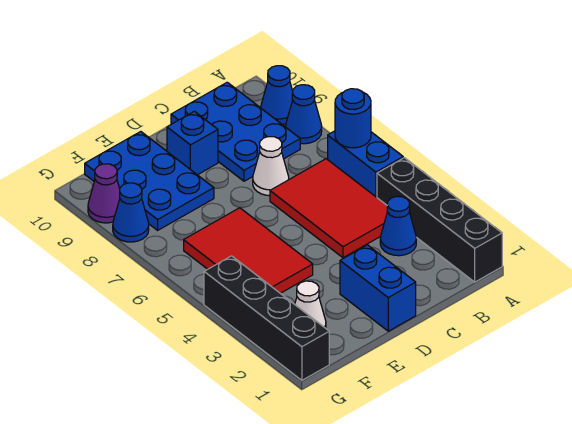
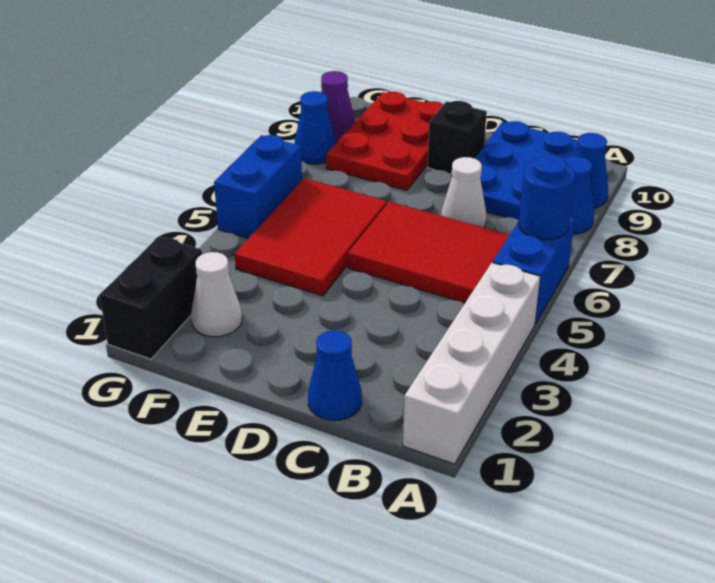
black brick A1:A4 level 1 -> white brick A1:A4 level 1
blue cone B3 level 1 -> blue cone C1 level 1
red tile B4:C6 level 1 -> red tile B5:D6 level 1
blue brick D1:D2 level 1 -> blue brick G5:G6 level 1
blue brick D9 level 1 -> black brick D9 level 1
blue plate E8:F10 level 1 -> red plate E8:F10 level 1
black brick G1:G4 level 1 -> black brick G1:G2 level 1

